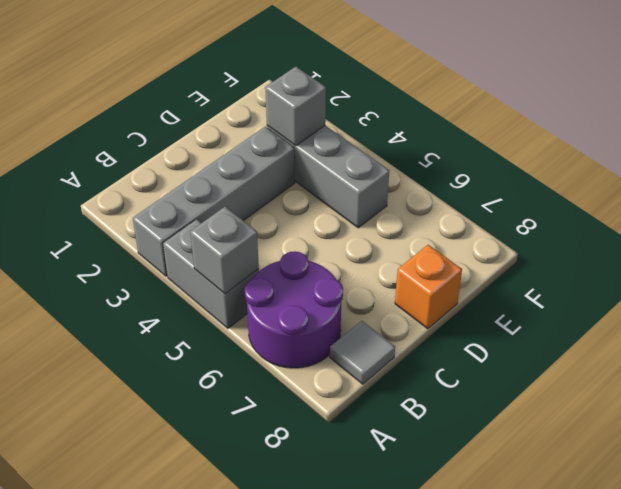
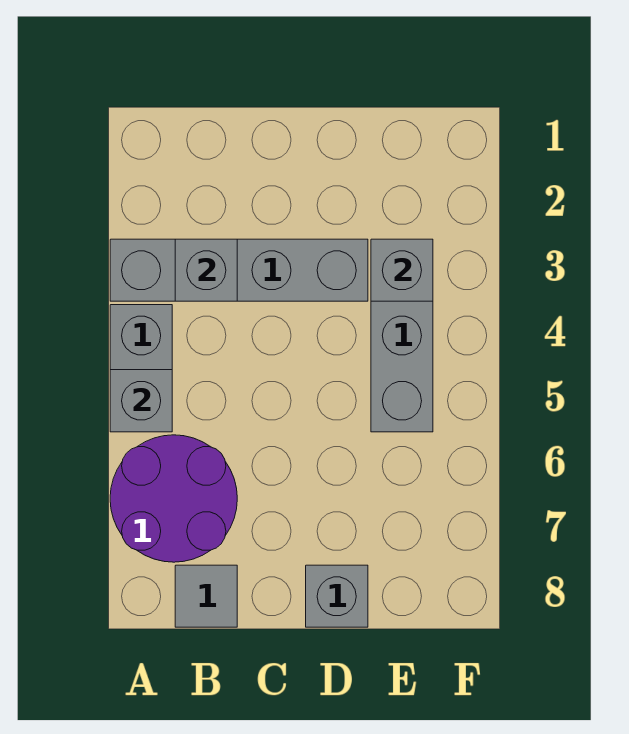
none -> grey brick B3 level 2
orange brick D8 level 1 -> grey brick D8 level 1

